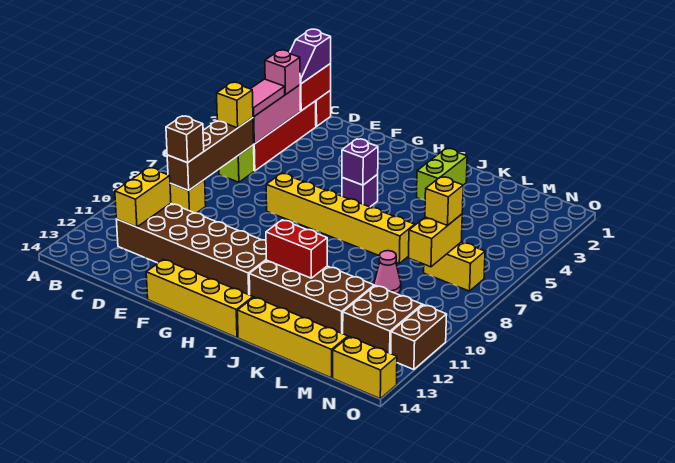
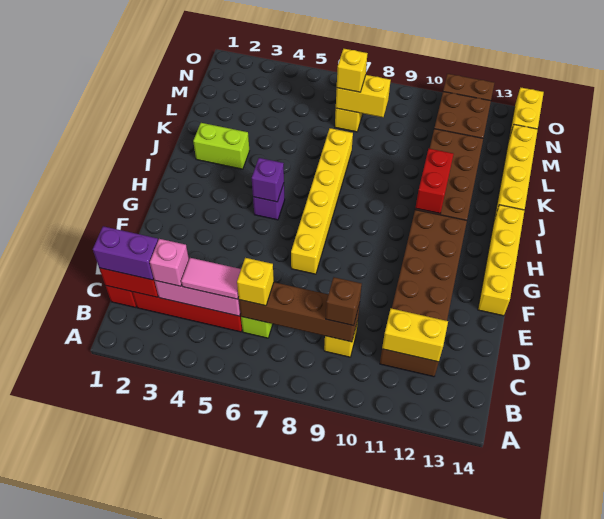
purple slope C1:C2 level 3 top 1 -> purple brick C1:C2 level 3
pink cone L9 level 1 -> none

